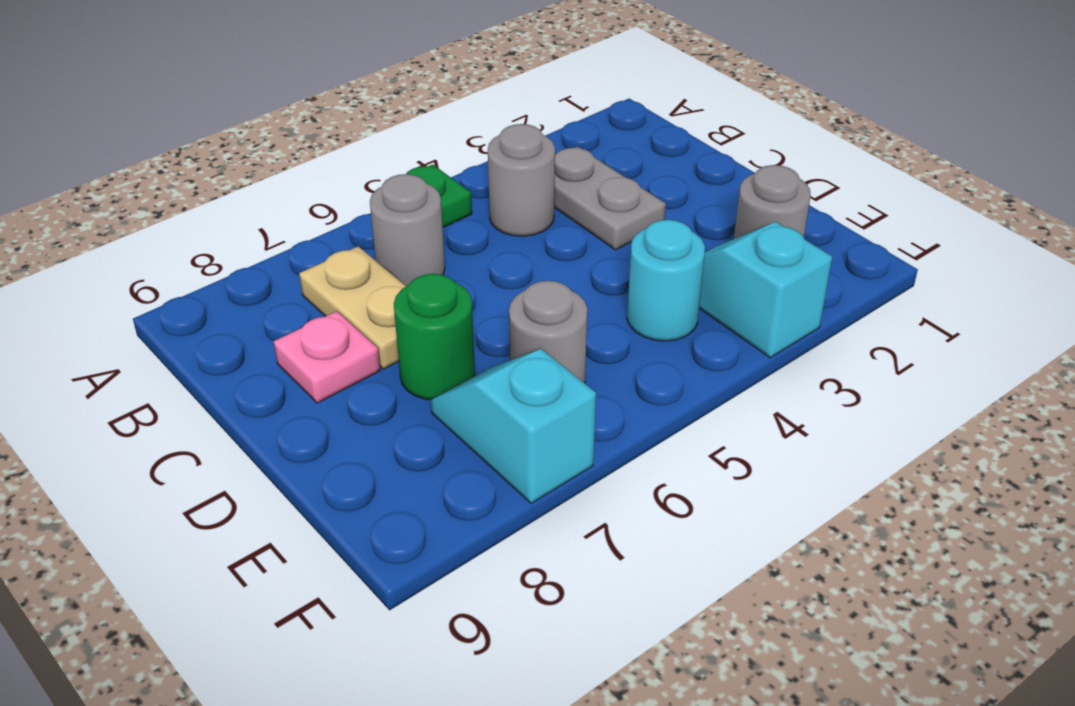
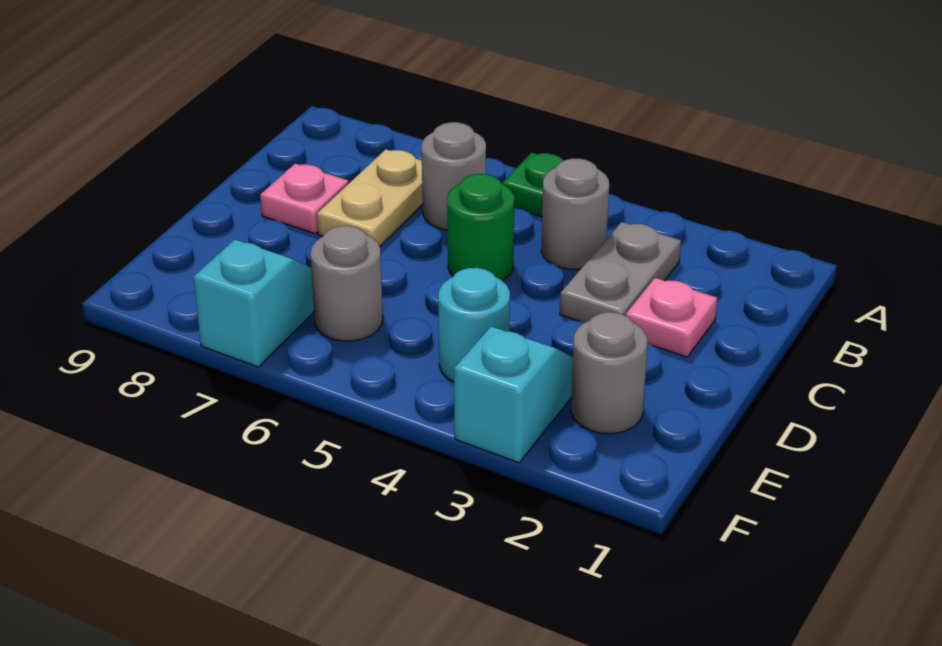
none -> pink plate C2 level 1
green round brick D7 level 1 -> green round brick C5 level 1

